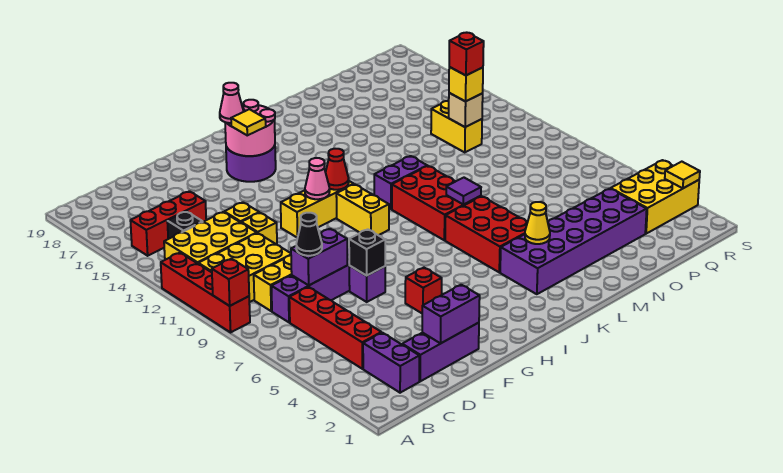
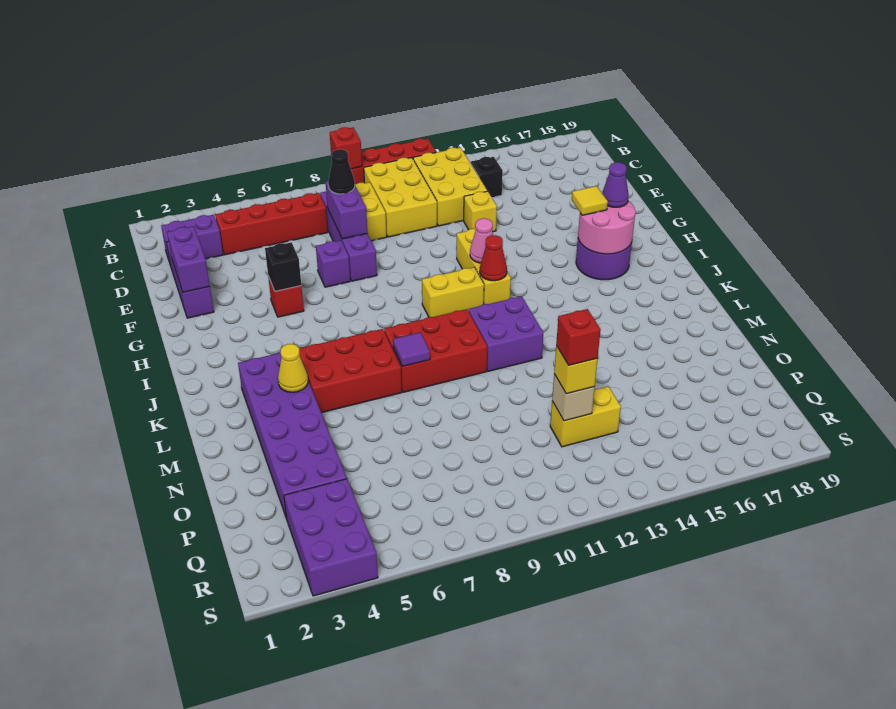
red brick B15:D15 level 1 -> none
yellow brick E12 level 1 -> none
black brick F7 level 2 -> black brick G5 level 2
pink cone H17 level 3 -> purple cone H17 level 3
purple brick K11:L11 level 1 -> purple brick K11:L12 level 1
yellow brick Q3:S4 level 1 -> purple brick Q3:S4 level 1
yellow tile S3 level 2 -> none

